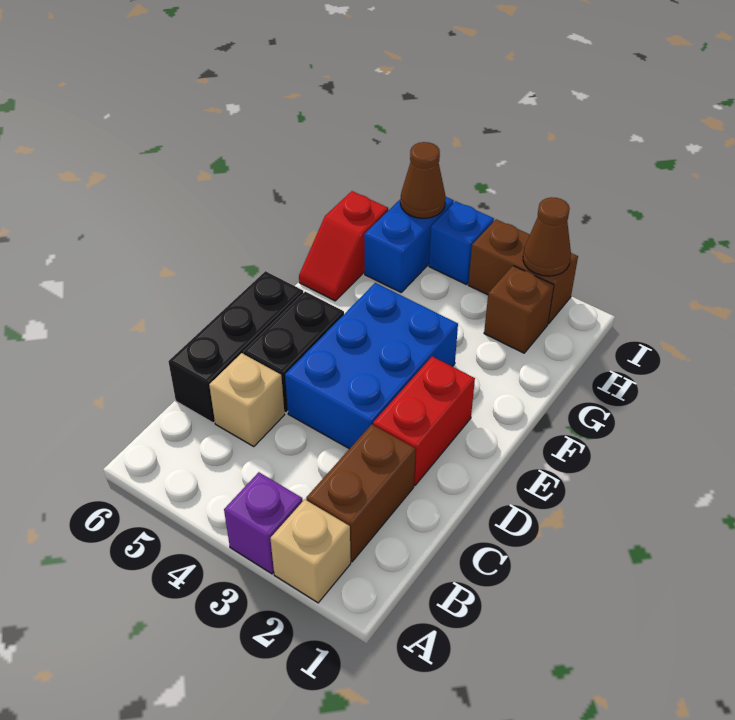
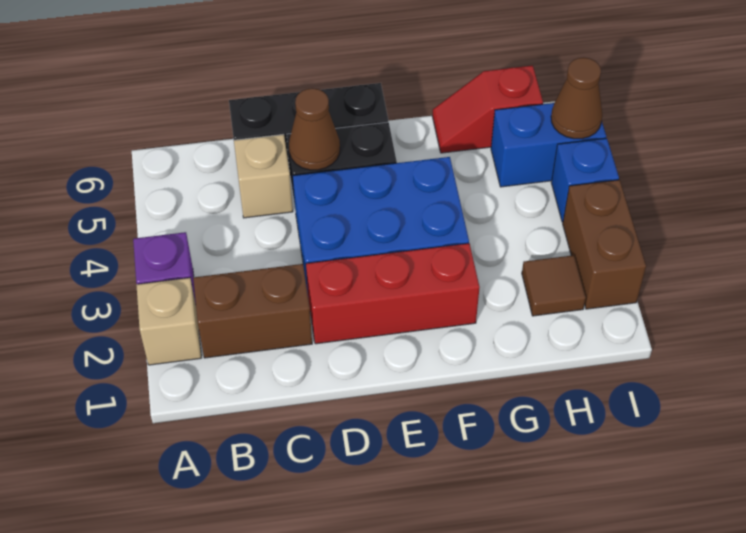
red brick D2:E2 level 1 -> red brick D2:F2 level 1
brown brick H2 level 1 -> brown tile H2 level 1
brown cone I2 level 2 -> brown cone D5 level 2

